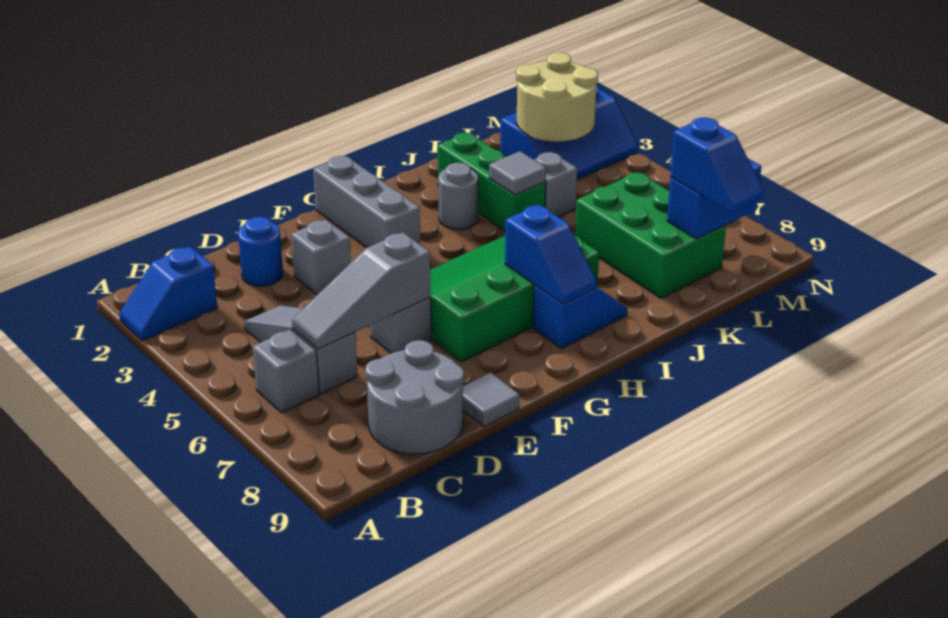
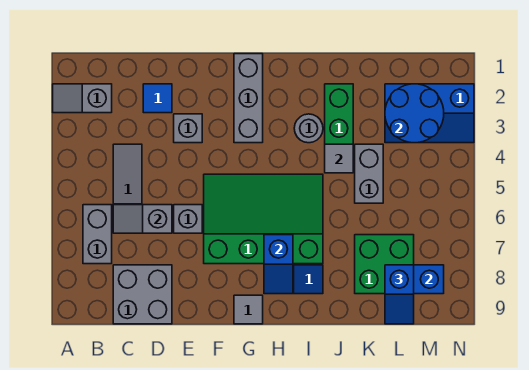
blue slope A2:B2 level 1 top B -> grey slope A2:B2 level 1 top B
grey brick B6 level 1 -> grey brick B6:B7 level 1
grey slope C6:E6 level 2 top E -> grey slope C6:D6 level 2 top D
grey round brick C8:D9 level 1 -> grey brick C8:D9 level 1
blue round brick D2 level 1 -> blue tile D2 level 1
grey tile E9 level 1 -> grey tile G9 level 1
grey brick K4 level 1 -> grey brick K4:K5 level 1
green brick K6:L8 level 1 -> green brick K7:L8 level 1
tan round brick L2:M3 level 2 -> blue round brick L2:M3 level 2

